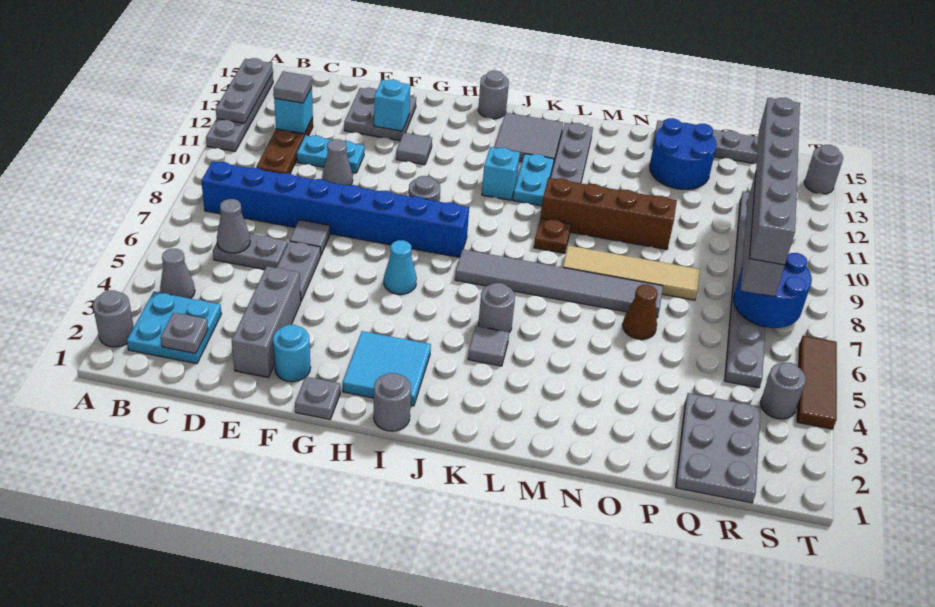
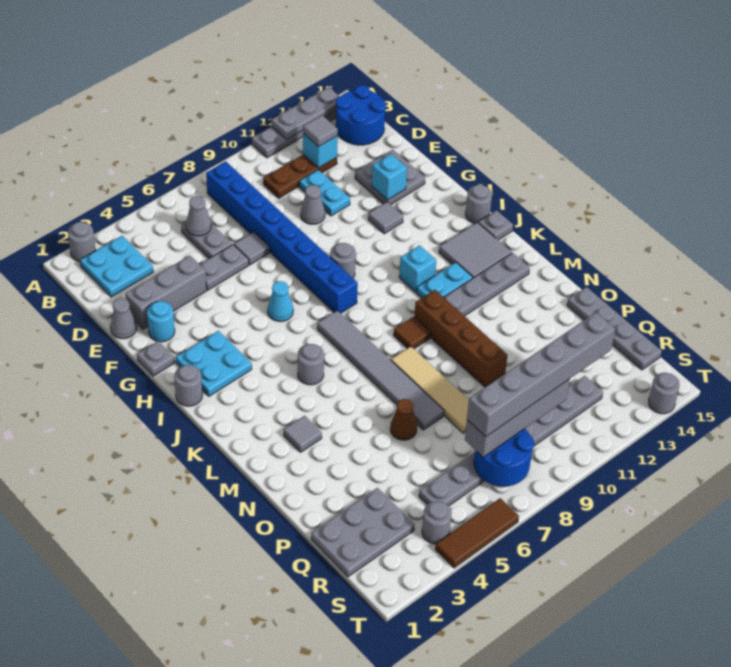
grey cone B4 level 1 -> grey cone E1 level 1
grey plate C2 level 2 -> grey plate J15 level 1
cyan tile H2:I3 level 1 -> cyan plate H2:I3 level 1
grey tile K4 level 1 -> grey tile M3 level 1
brown plate L9 level 1 -> brown tile L9 level 1
blue round brick O13:P14 level 1 -> blue round brick B14:C15 level 1

